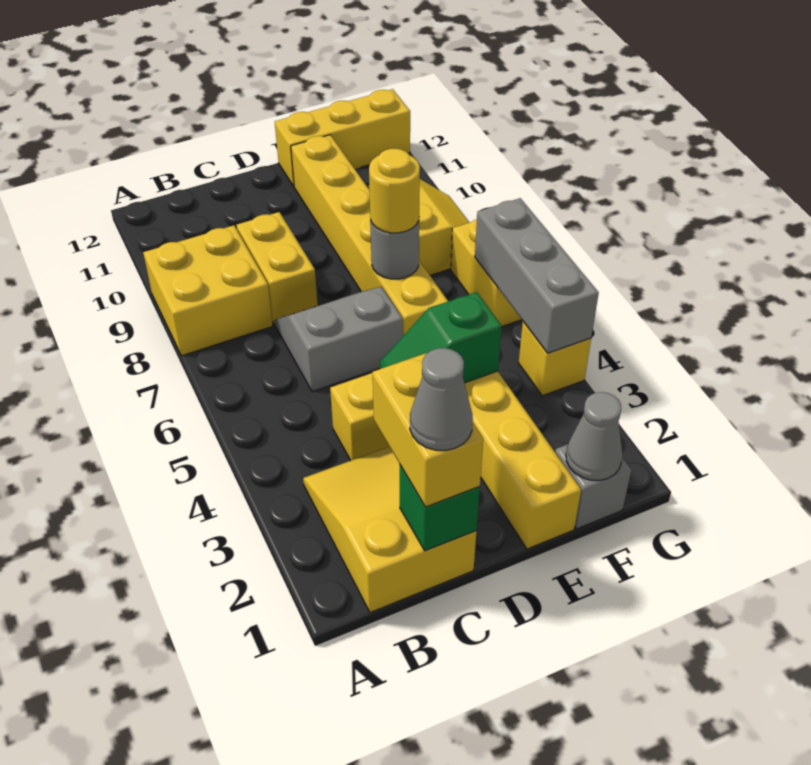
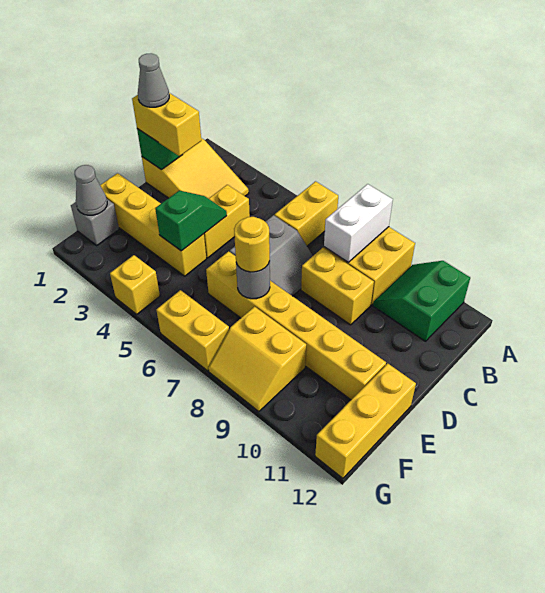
none -> yellow brick A6:B6 level 1
none -> white brick A8:B8 level 2
none -> green slope A10:B11 level 1 top 11
grey brick G4:G6 level 2 -> none

